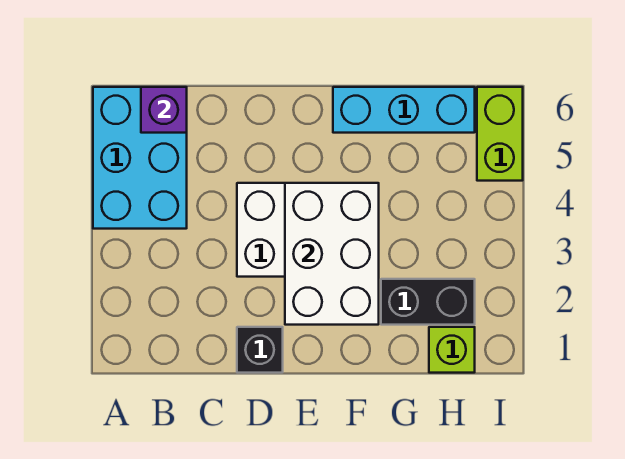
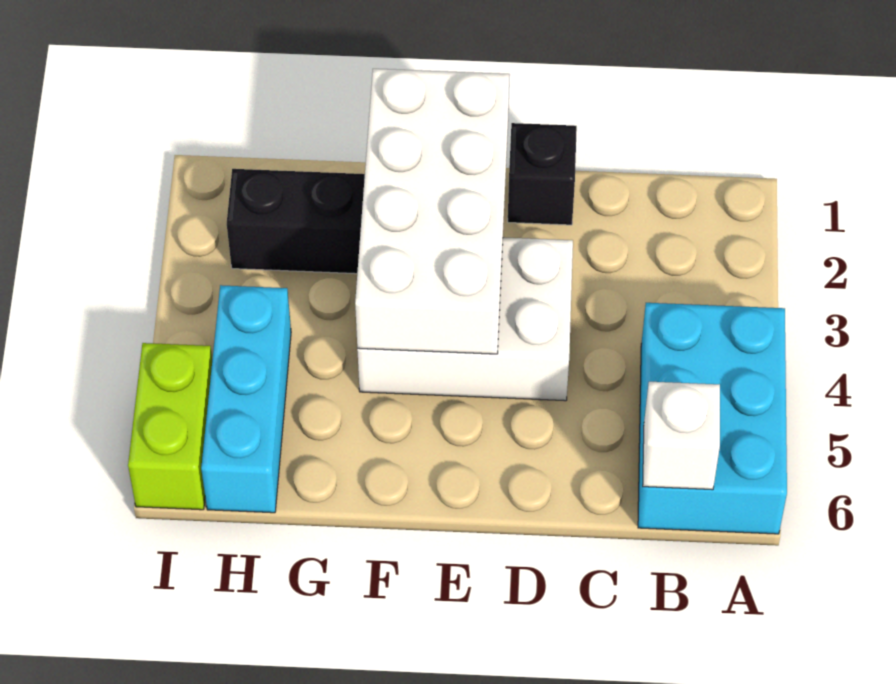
purple brick B6 level 2 -> white brick B6 level 2
white brick E2:F4 level 2 -> white brick E1:F4 level 2
cyan brick F6:H6 level 1 -> cyan brick H4:H6 level 1
lime brick H1 level 1 -> none

